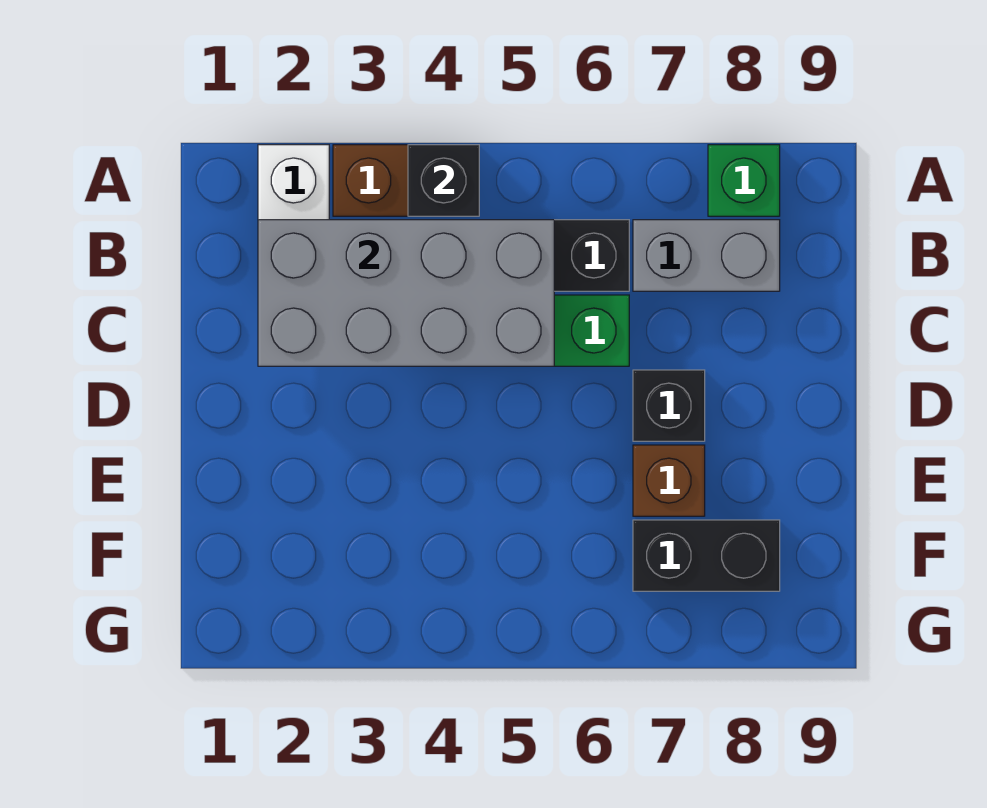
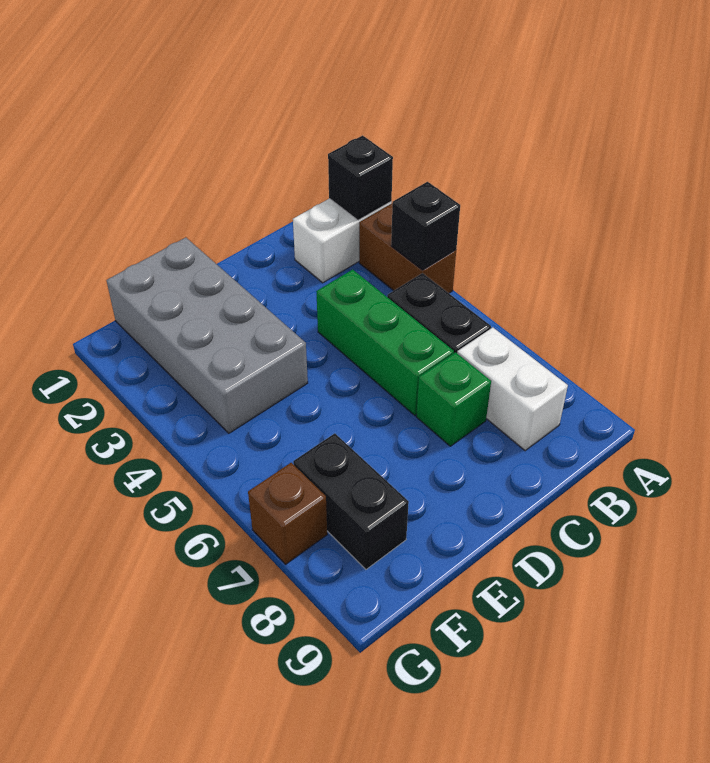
green brick A8 level 1 -> green brick C7 level 1
grey brick B2:C5 level 2 -> grey brick E1:F4 level 1
grey brick B7:B8 level 1 -> white brick B7:B8 level 1
black brick D7 level 1 -> black brick A2 level 2
brown brick E7 level 1 -> brown brick G7 level 1

